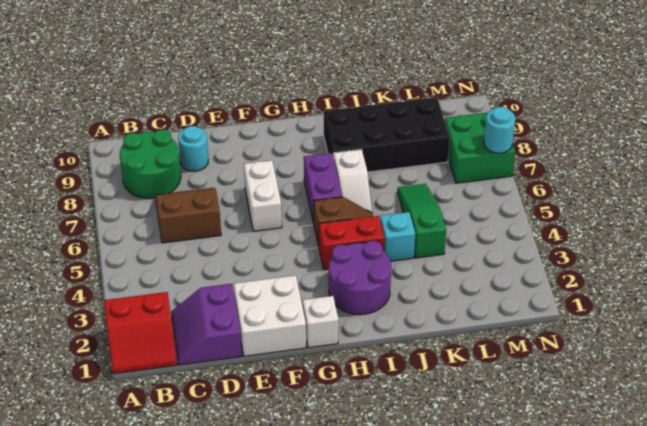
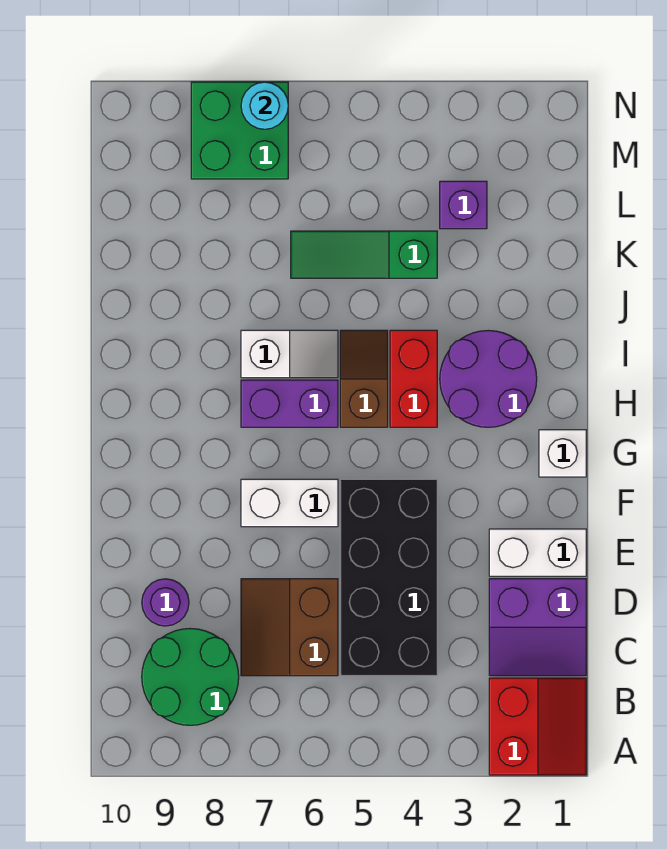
cyan round brick D9 level 1 -> purple round brick D9 level 1
white brick E1:F2 level 1 -> white brick E1:E2 level 1
black brick I8:L9 level 1 -> black brick C4:F5 level 1
cyan brick J4 level 1 -> none
none -> purple brick L3 level 1

